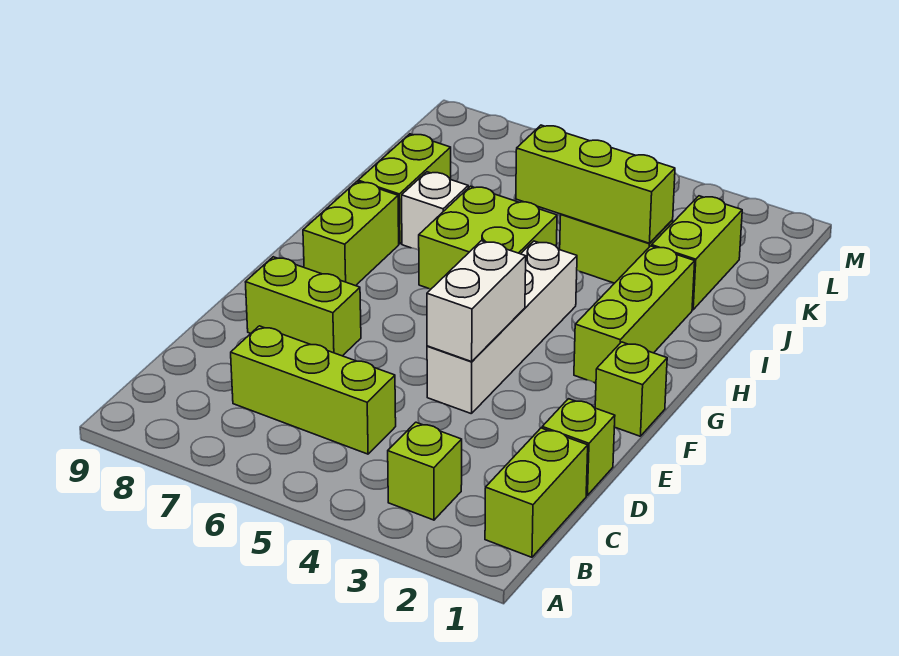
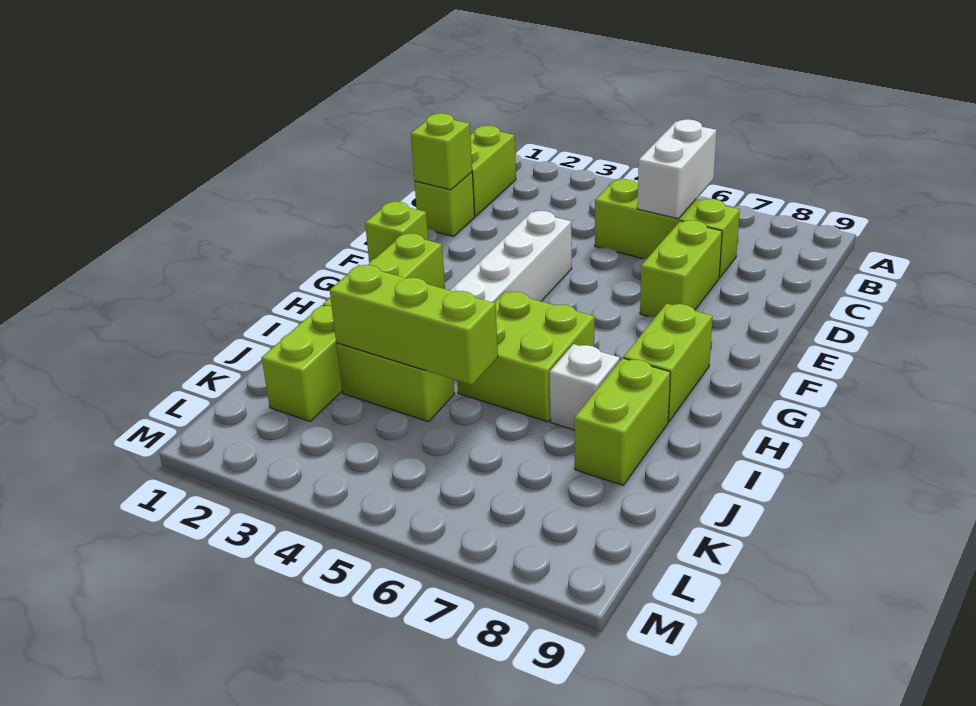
lime brick B3 level 1 -> lime brick D1 level 2
white brick E4:F4 level 2 -> white brick B6:C6 level 2
lime brick E7:E8 level 1 -> lime brick D7:E7 level 1

